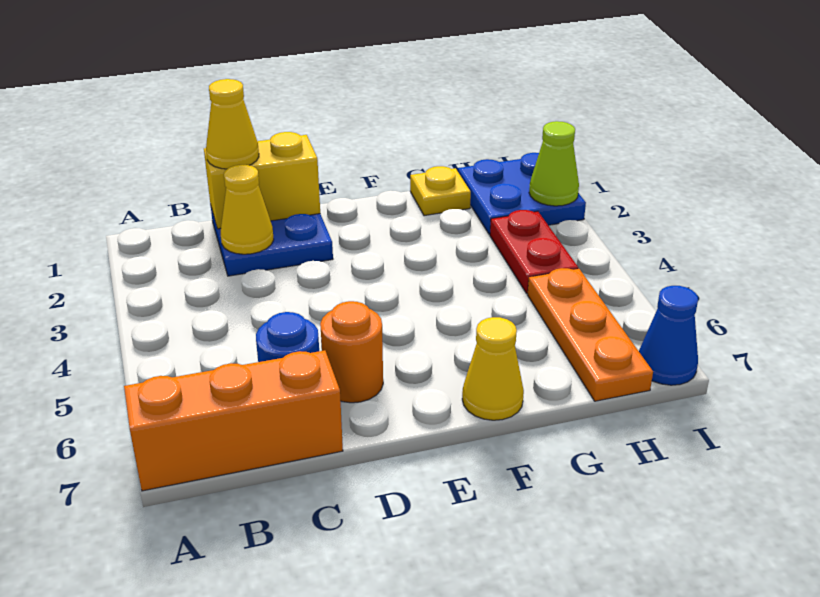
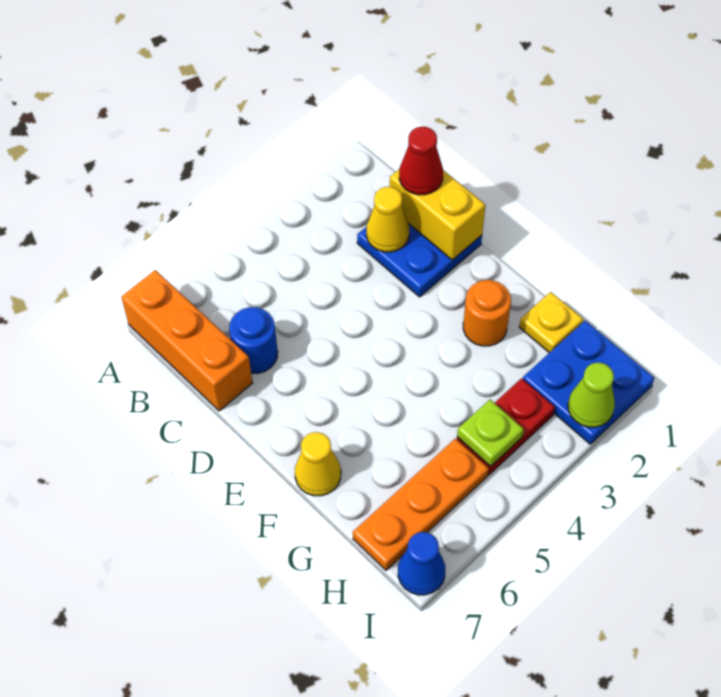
yellow cone C1 level 3 -> red cone C1 level 3
orange round brick D6 level 1 -> orange round brick F2 level 1
none -> lime plate H4 level 2

